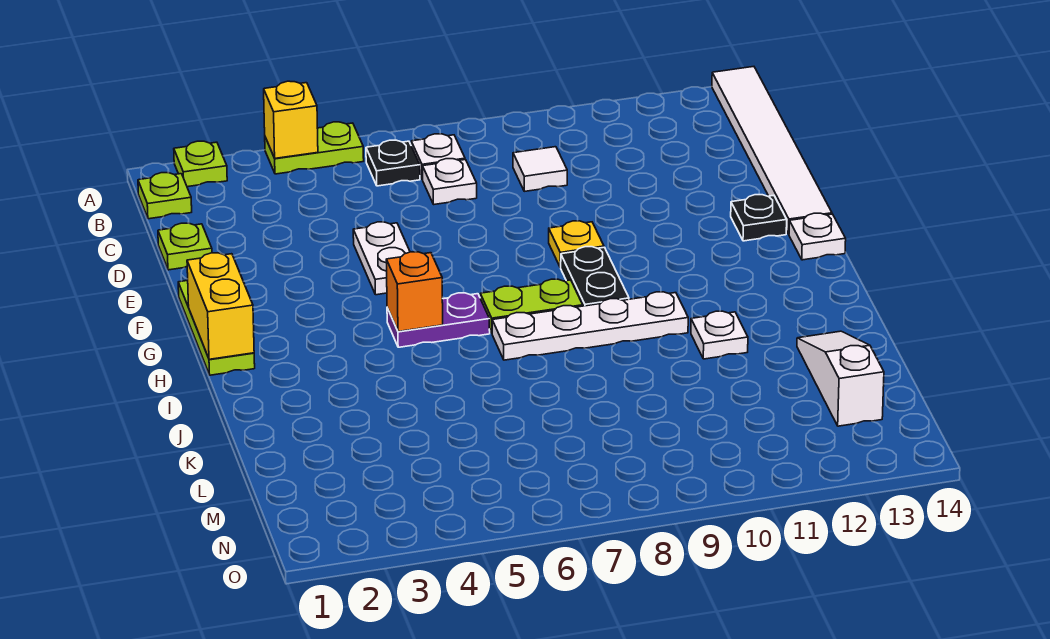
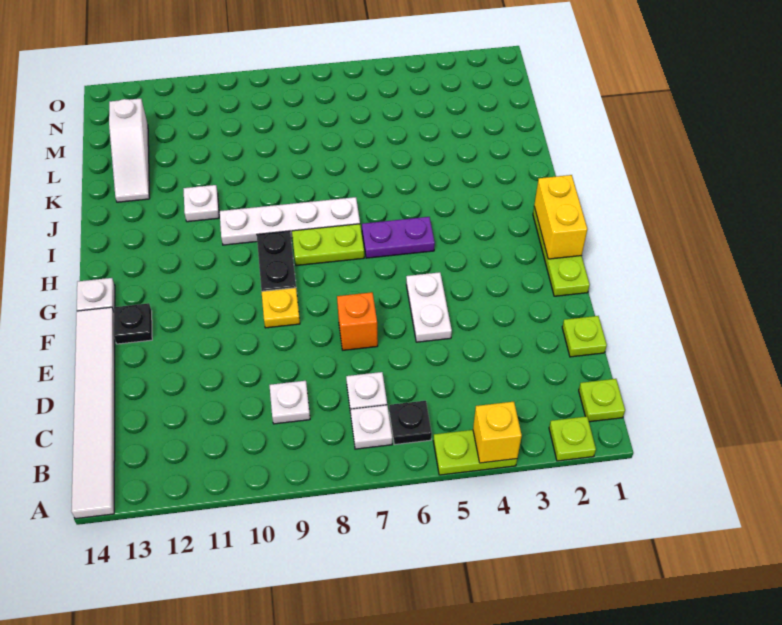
white tile C9 level 1 -> white plate C9 level 1
orange brick H5 level 2 -> orange brick E7 level 1

